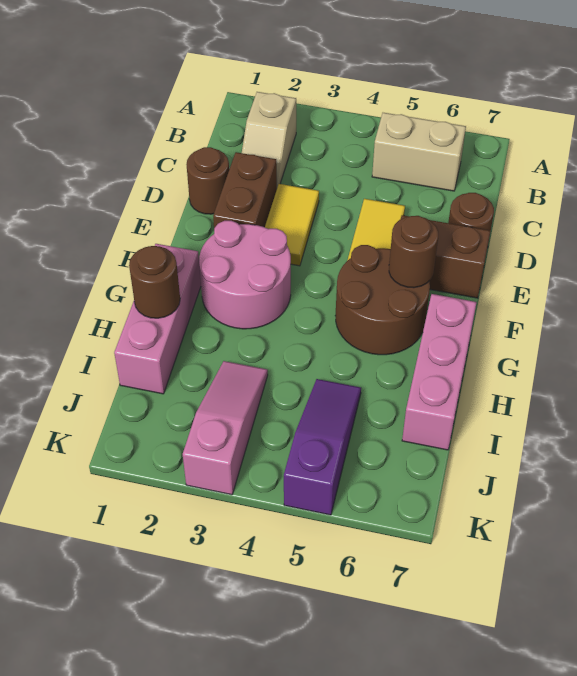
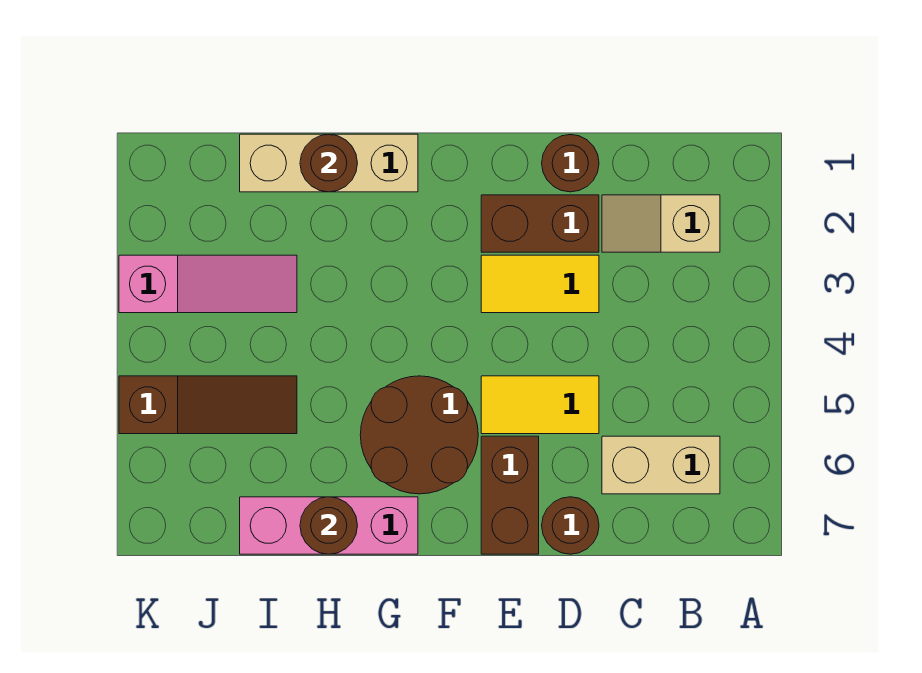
tan brick B5:B6 level 1 -> tan brick B6:C6 level 1
pink round brick F2:G3 level 1 -> none
brown round brick F6 level 2 -> brown round brick H7 level 2
pink brick G1:I1 level 1 -> tan brick G1:I1 level 1
purple slope I5:K5 level 1 top K -> brown slope I5:K5 level 1 top K

